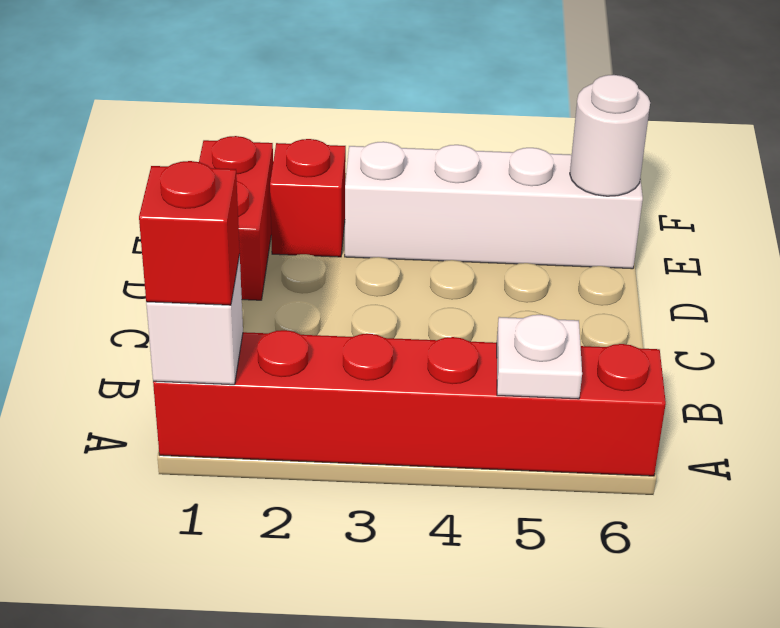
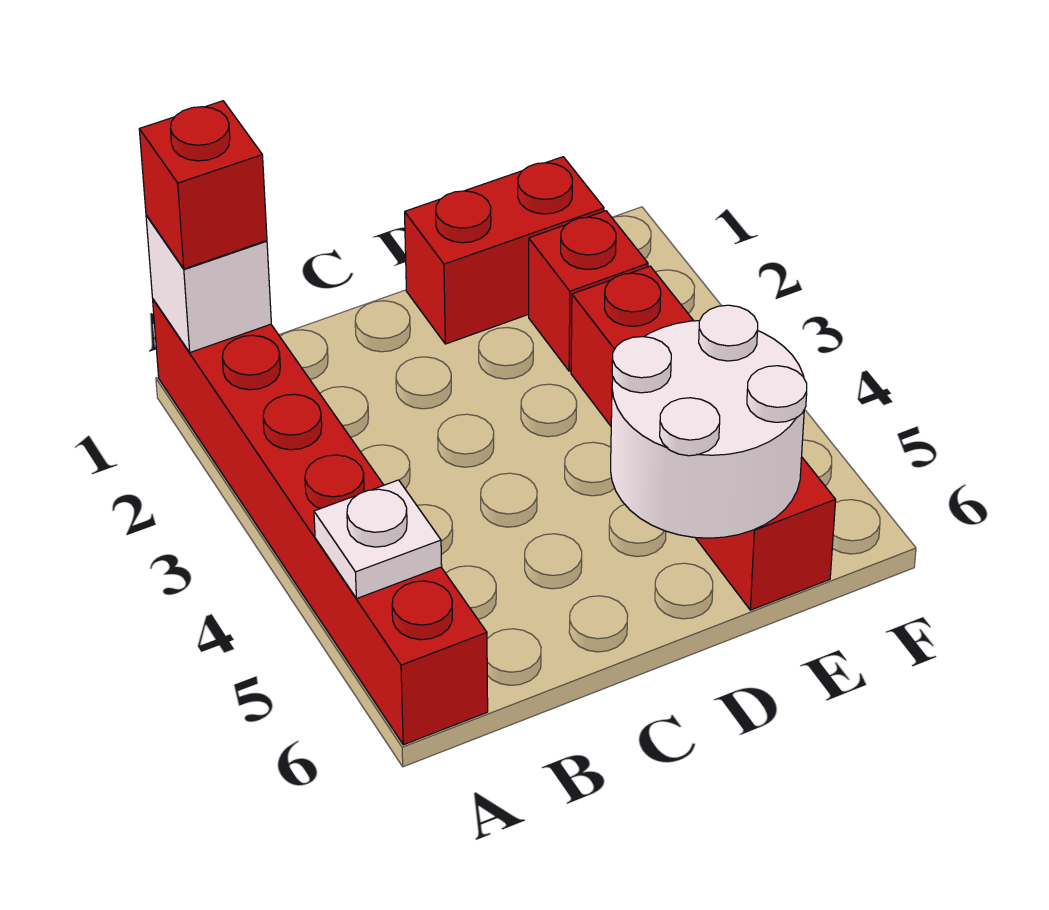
white brick E3:E6 level 1 -> red brick E3:E6 level 1
white round brick E6 level 2 -> white round brick D5:E6 level 2

